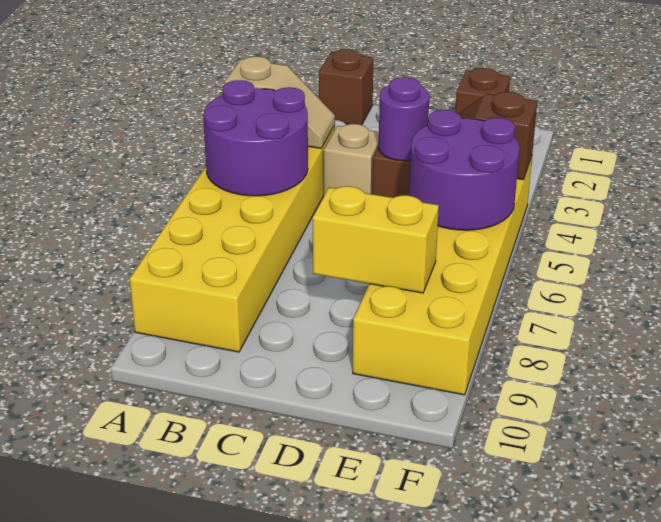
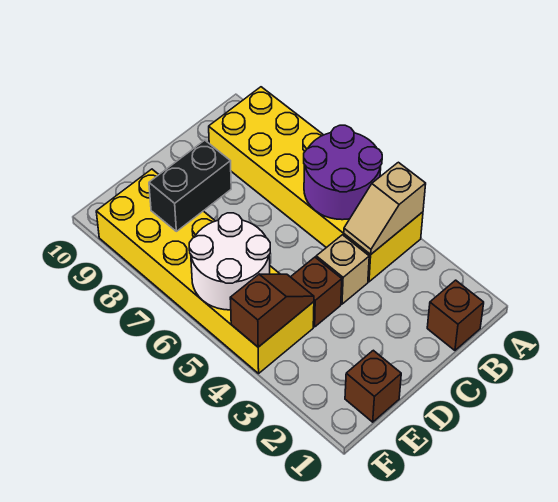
purple round brick D4 level 2 -> none
yellow brick D8:E8 level 2 -> black brick D8:E8 level 2
purple round brick E5:F6 level 2 -> white round brick E5:F6 level 2

